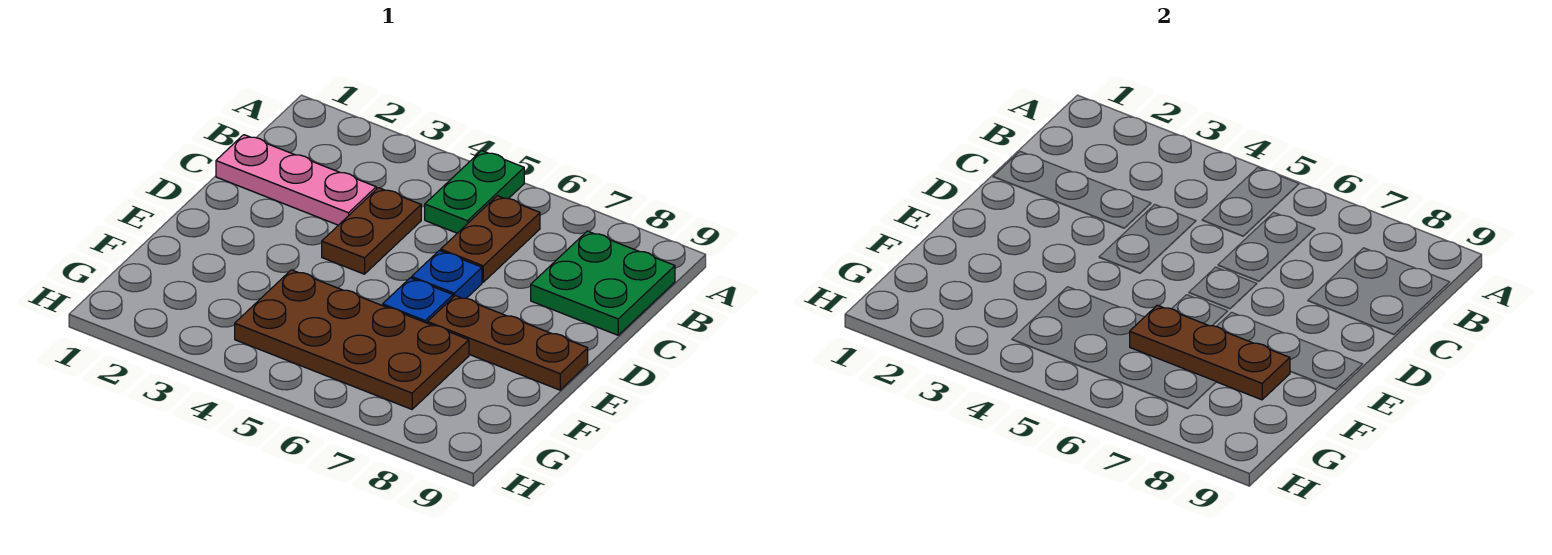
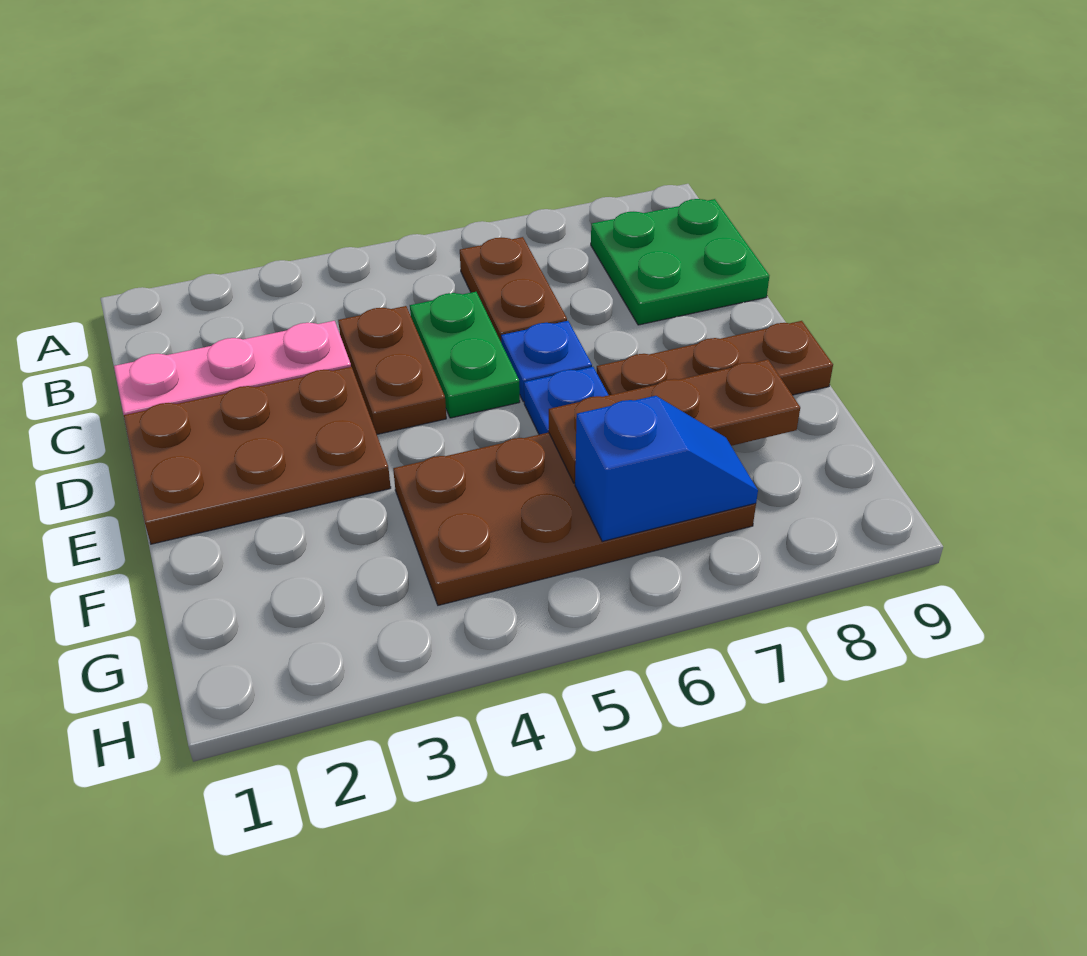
green plate A5:B5 level 1 -> green plate C5:D5 level 1
none -> brown plate D1:E3 level 1
none -> blue slope G6:G7 level 2 top 6

